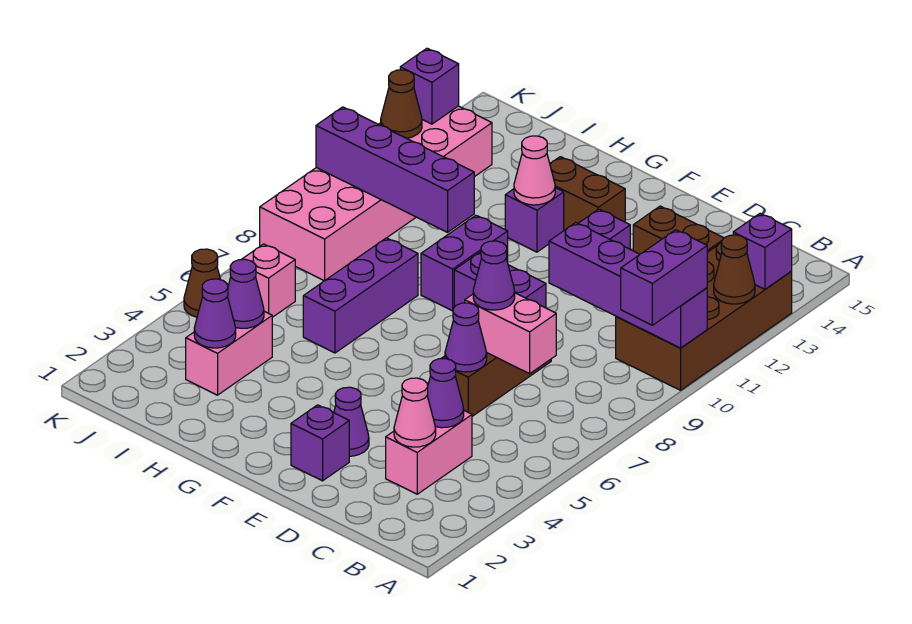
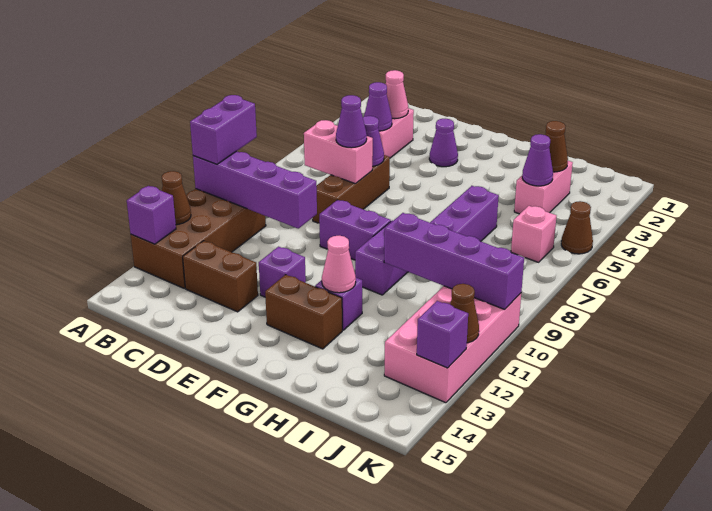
purple brick E2 level 1 -> none
purple cone I3 level 2 -> brown cone I3 level 2
pink brick J8:K13 level 1 -> pink brick J10:K13 level 1

